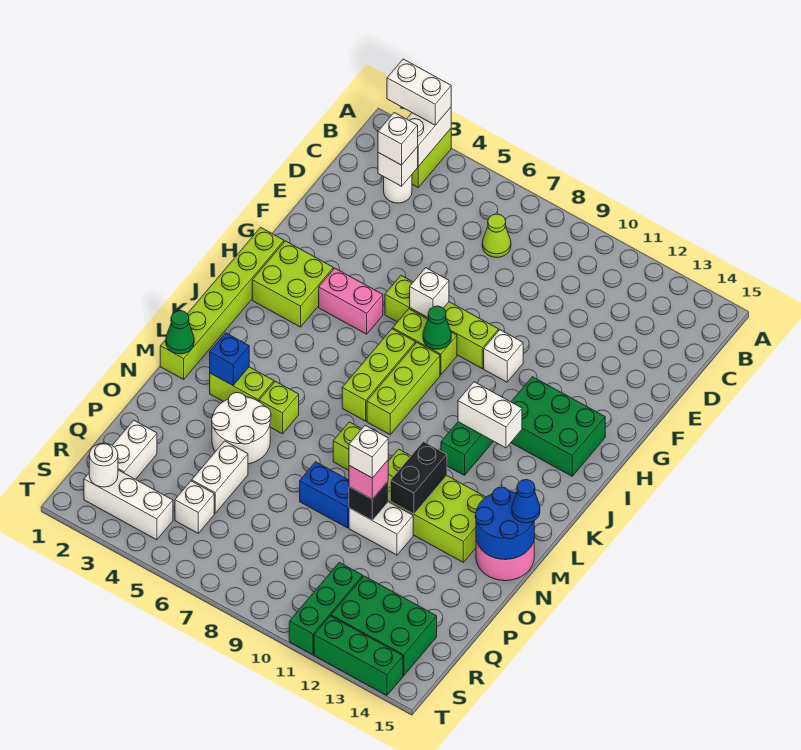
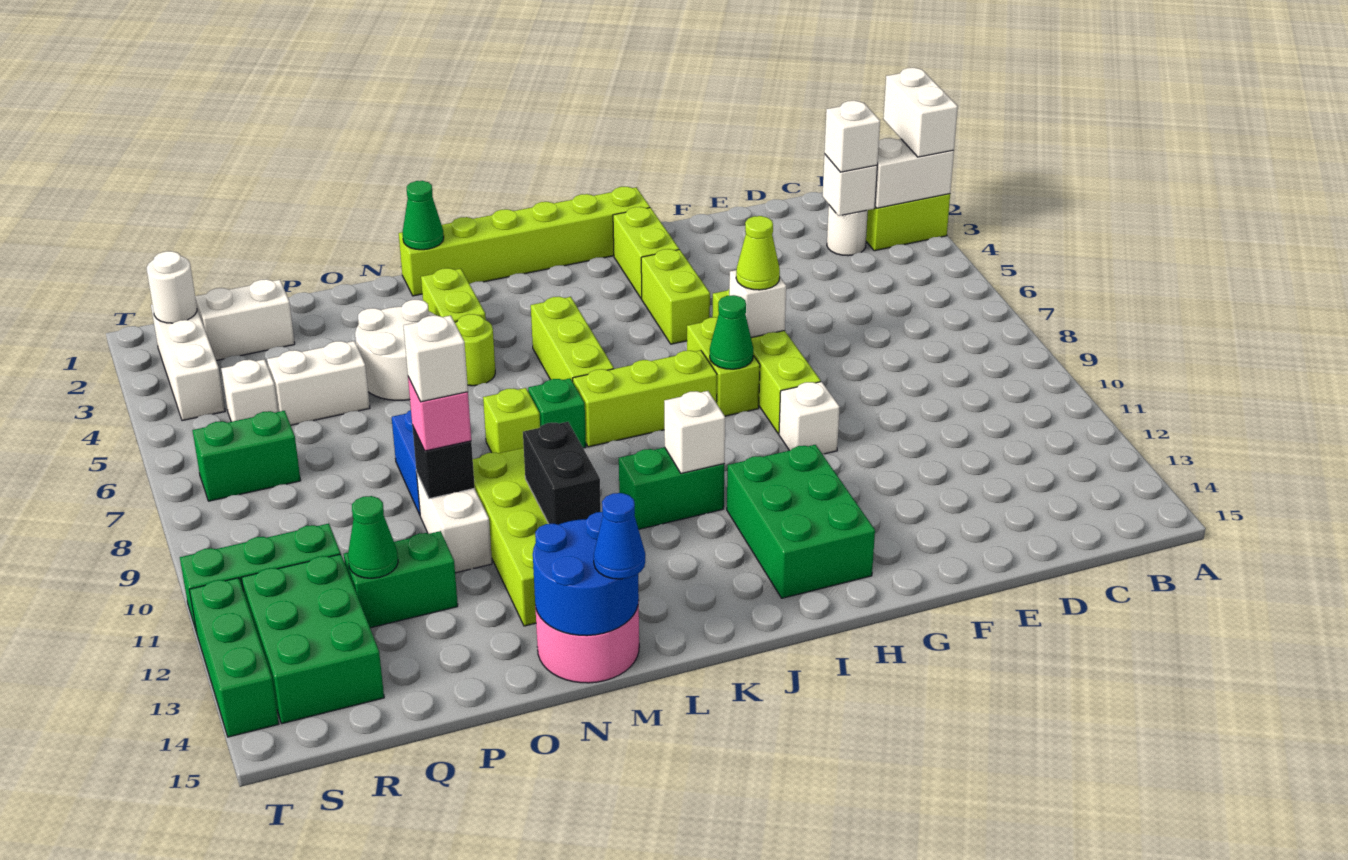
lime cone C7 level 1 -> lime cone G7 level 3
lime brick H2:I3 level 1 -> lime brick H2:H3 level 1
pink brick H4:H5 level 1 -> lime brick H4:H5 level 1
lime brick I7:K7 level 1 -> lime brick K5:K7 level 1
white brick J11:J12 level 2 -> white brick J11 level 2
none -> green brick L8 level 1
blue brick M3 level 2 -> none
lime brick M5 level 1 -> lime round brick M5 level 1
black brick M11:N11 level 2 -> black brick M11:M12 level 2
none -> green brick P12:Q12 level 1
none -> green cone Q12 level 2
none -> green brick R7:S7 level 1

